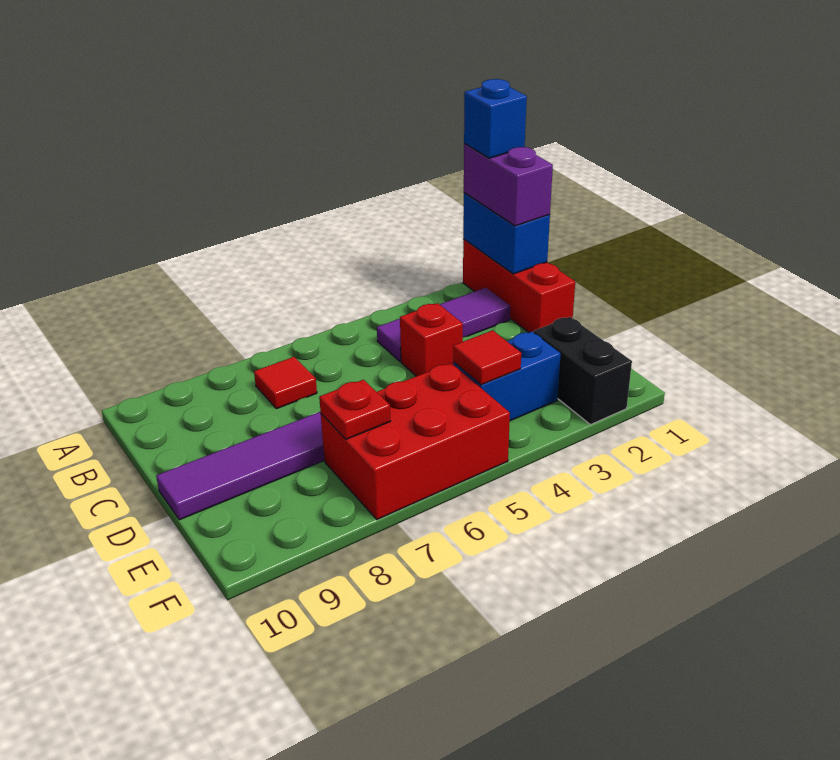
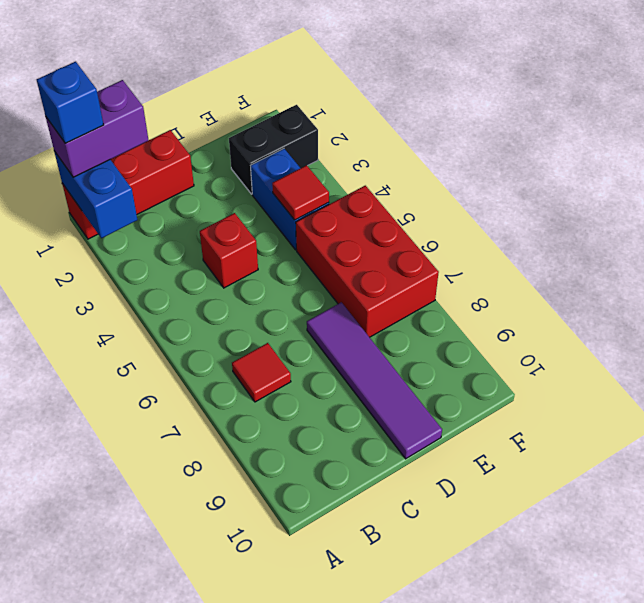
blue brick A1:B1 level 2 -> blue brick A1:A2 level 2
purple tile B2:B4 level 1 -> none
red plate E7 level 2 -> none

